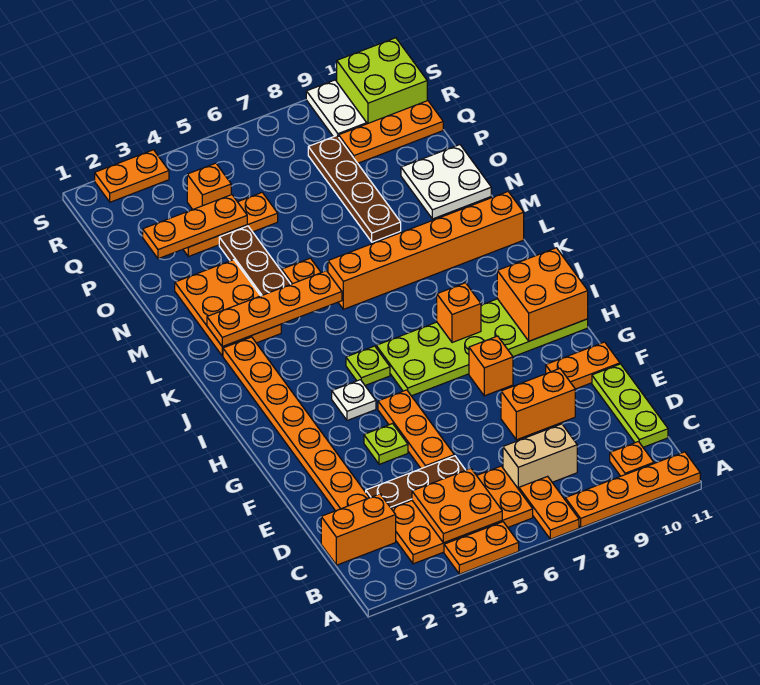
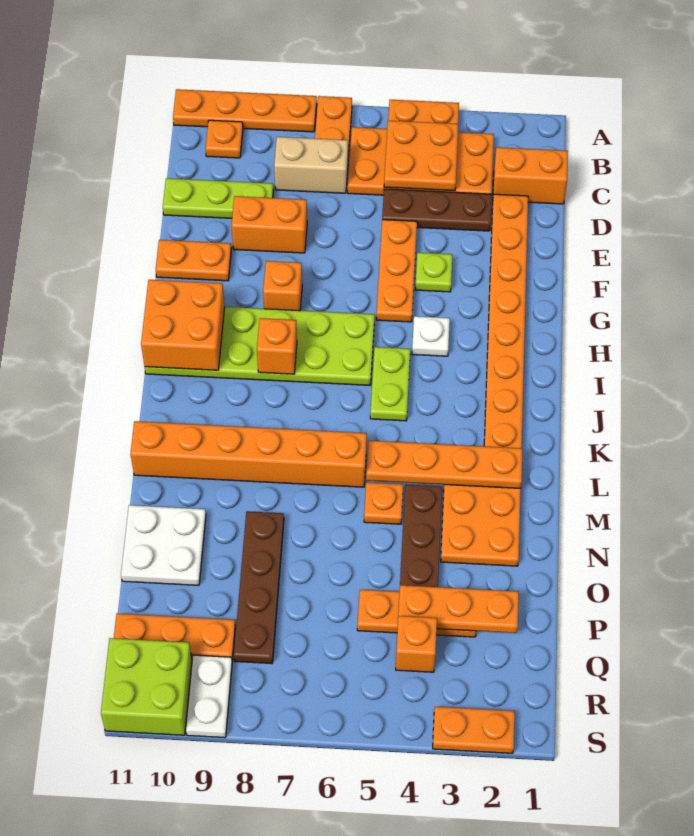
lime plate C11:E11 level 1 -> lime plate D9:D11 level 1
lime plate I5 level 1 -> lime plate I5:J5 level 1

